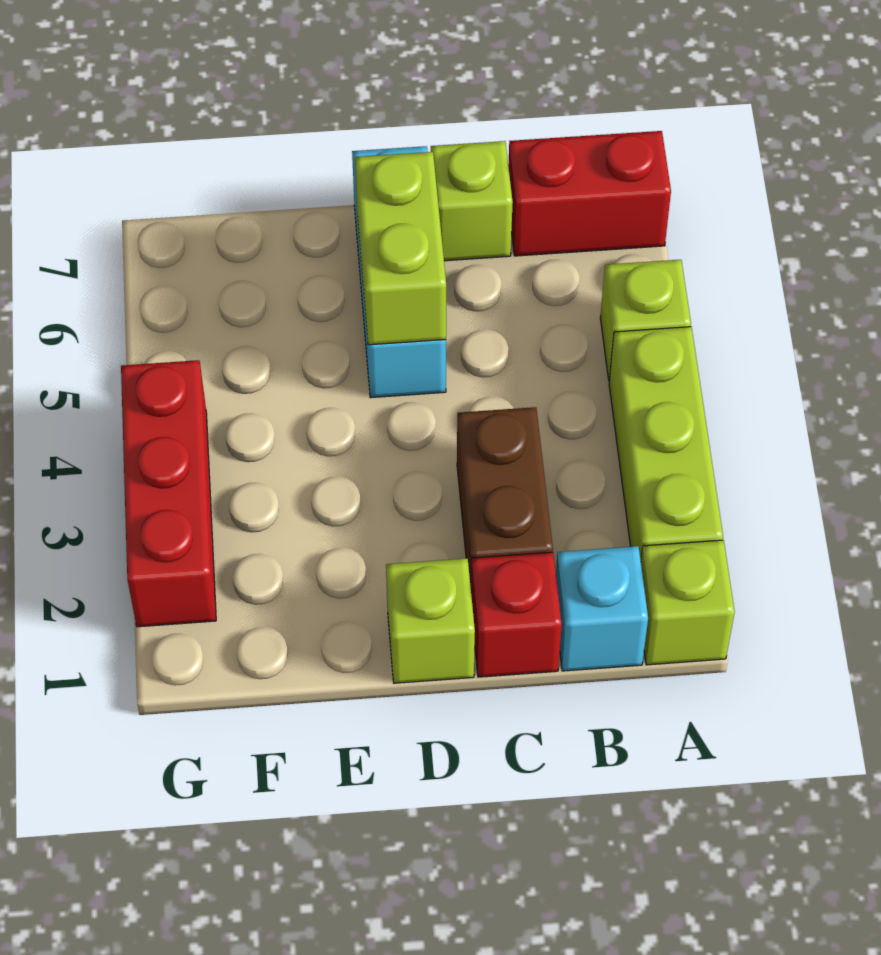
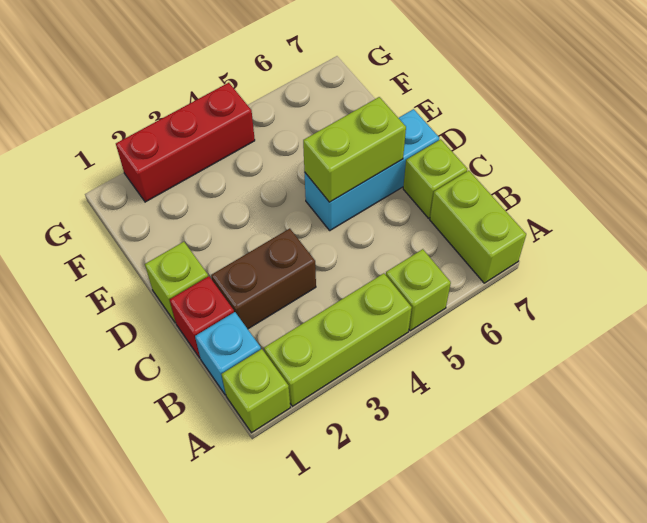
red brick A7:B7 level 1 -> lime brick A7:B7 level 1

